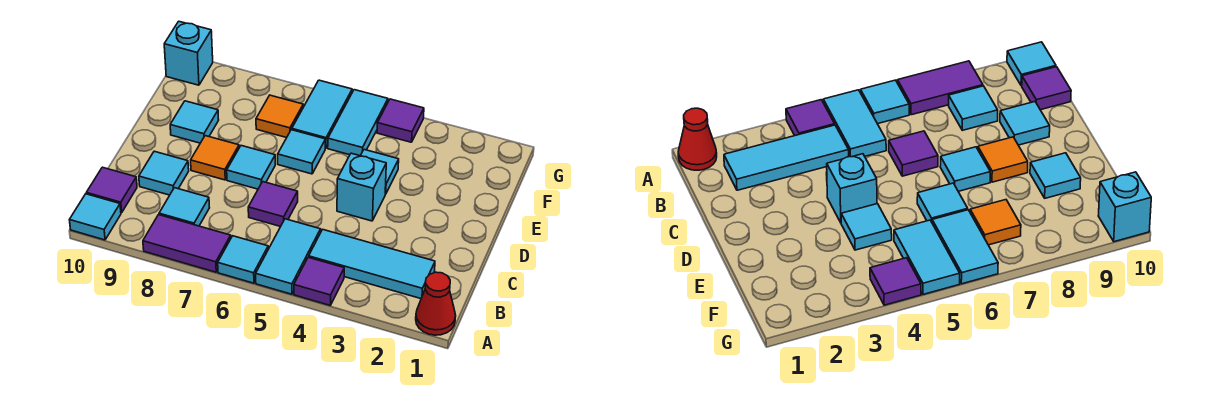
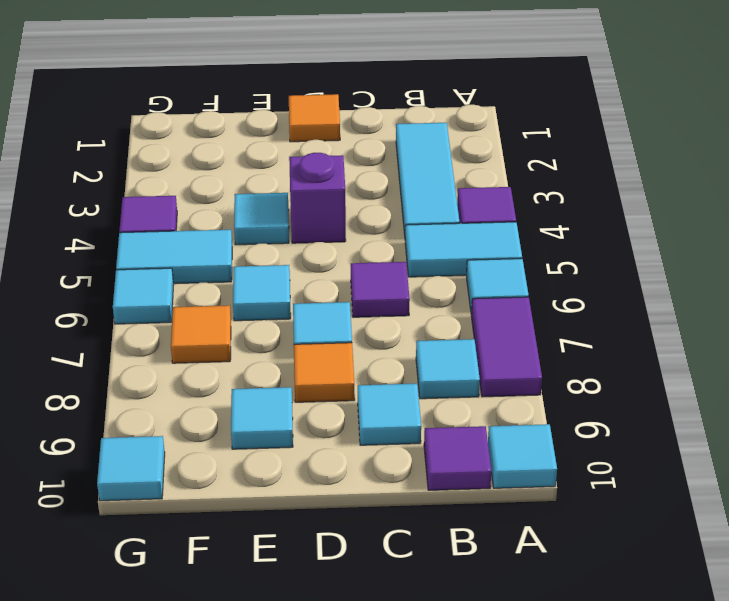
red cone A1 level 1 -> none
none -> orange tile D1 level 1
cyan brick D4 level 1 -> purple brick D4 level 1
cyan tile F6:G6 level 1 -> cyan tile G6 level 1
cyan brick G10 level 1 -> cyan tile G10 level 1

